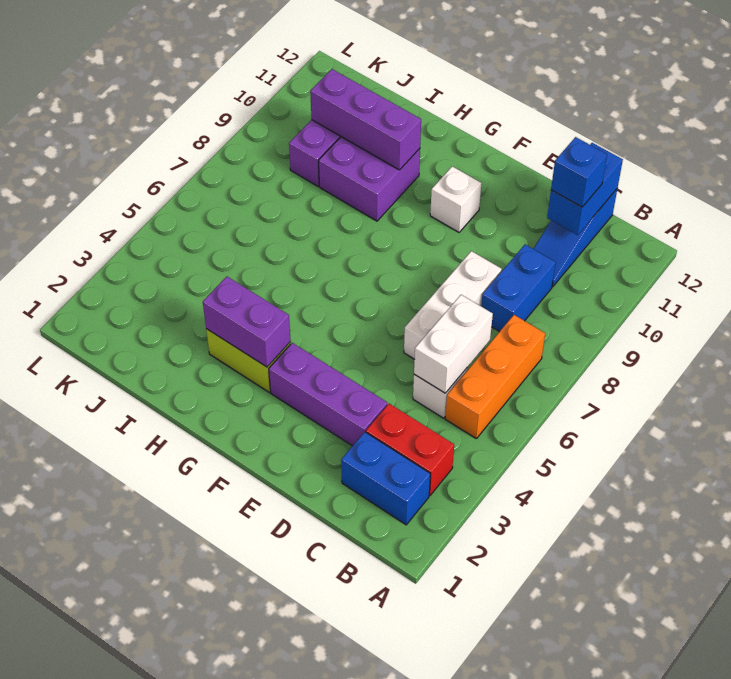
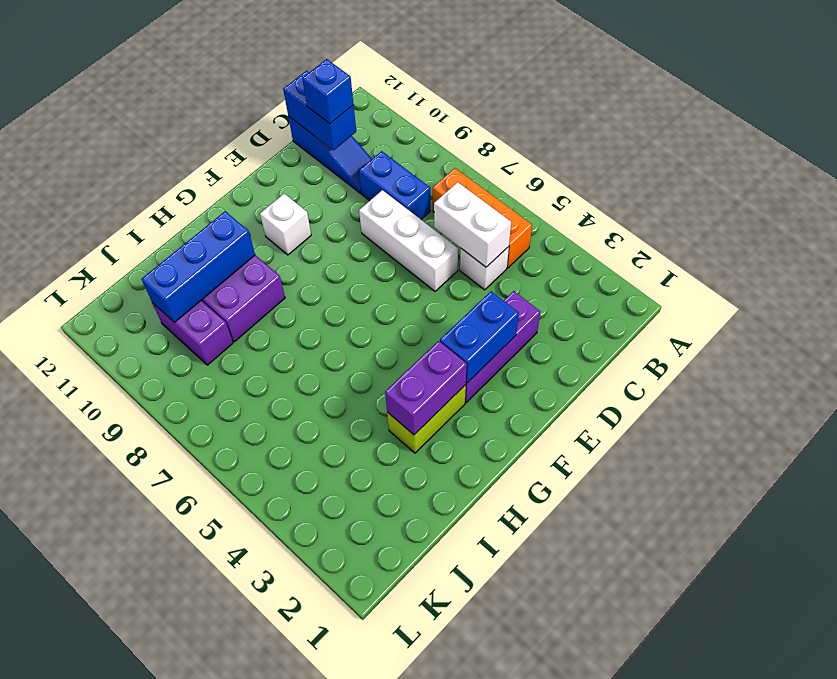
blue brick B2:C2 level 1 -> blue brick E3:F3 level 2
red brick B3:C3 level 1 -> none
purple brick H10:J10 level 2 -> blue brick H10:J10 level 2

